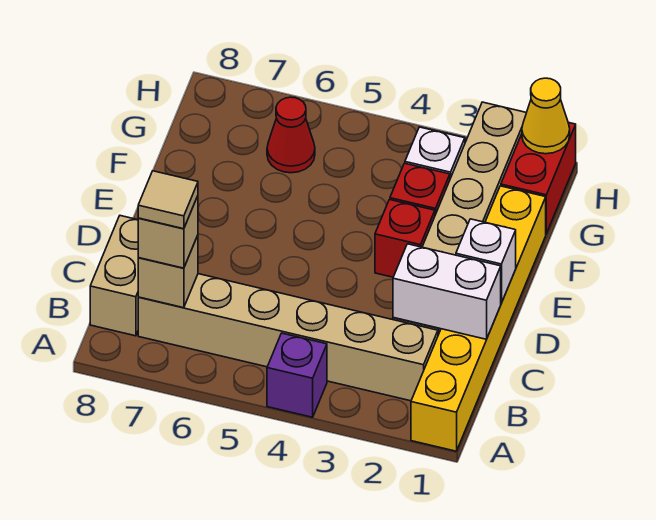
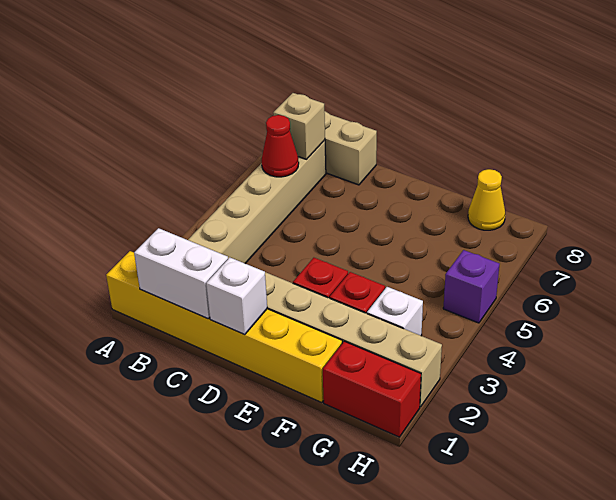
purple brick A4 level 1 -> purple brick H5 level 1
tan brick B7 level 3 -> none
tan tile B7 level 4 -> none
white brick C1:C2 level 2 -> white brick B1:C1 level 2
red cone G6 level 1 -> red cone B6 level 2
yellow cone H1 level 2 -> yellow cone G8 level 1

